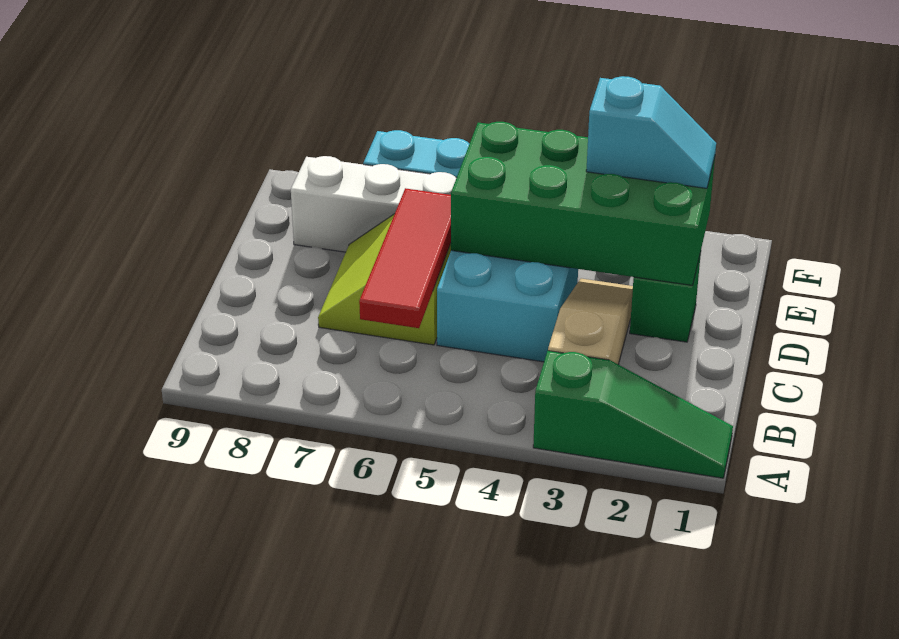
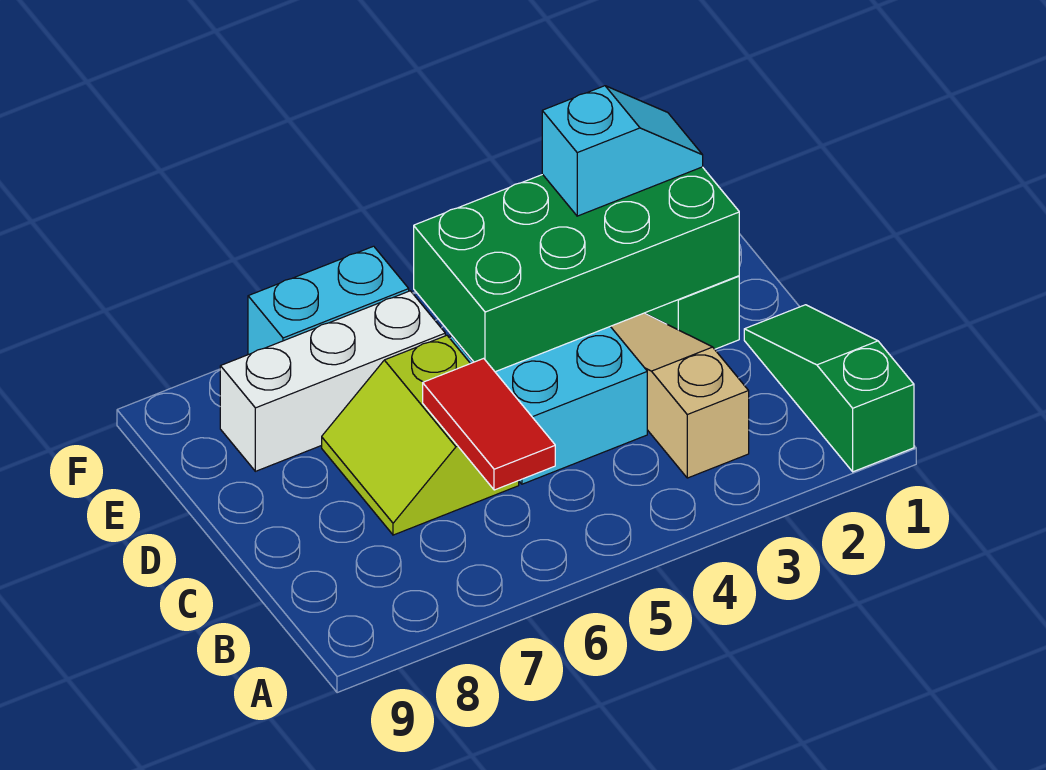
green slope A1:A3 level 1 top 3 -> green slope A1:C1 level 1 top A
red tile B6:D6 level 2 -> red tile B6:C6 level 2

